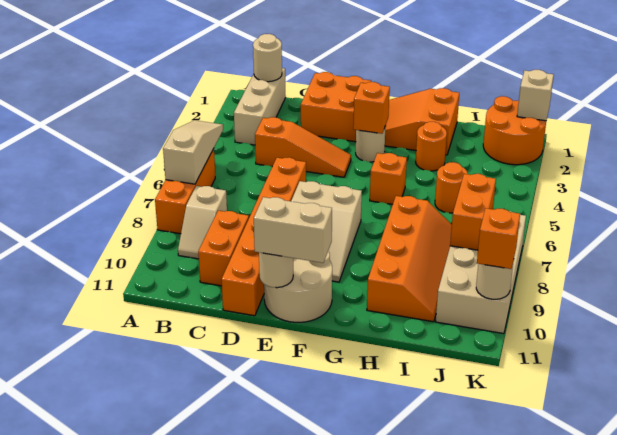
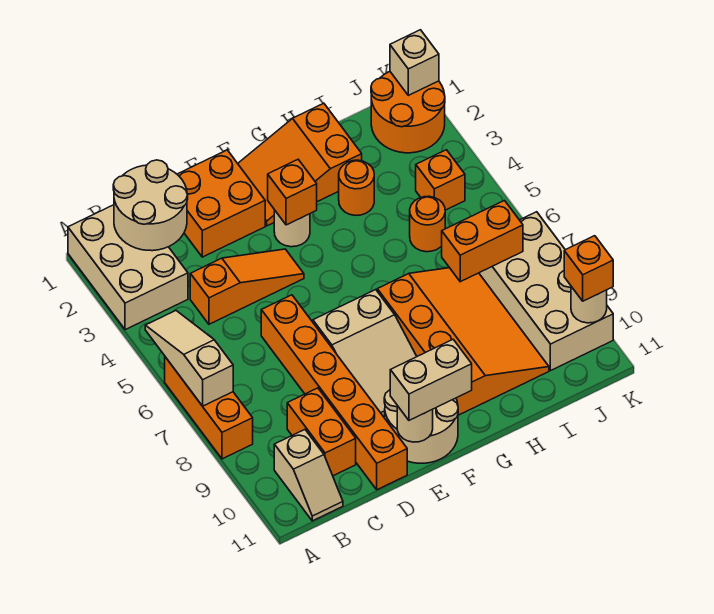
tan brick B1:B3 level 1 -> tan brick A1:B3 level 1
tan round brick B1 level 2 -> tan round brick B1:C2 level 2
tan slope B8:B9 level 1 top 8 -> tan slope B10:B11 level 1 top 10
orange brick G5 level 1 -> orange brick J4 level 1
orange slope H7:I10 level 1 top H -> orange slope G7:I10 level 1 top G
orange brick J7:J8 level 2 -> orange brick I7:J7 level 2

